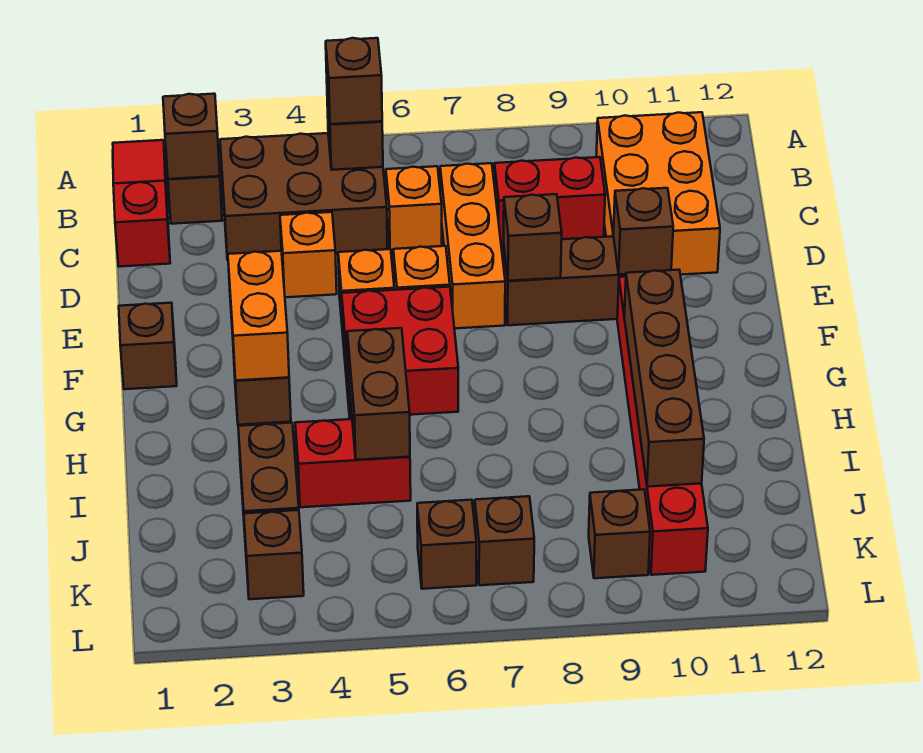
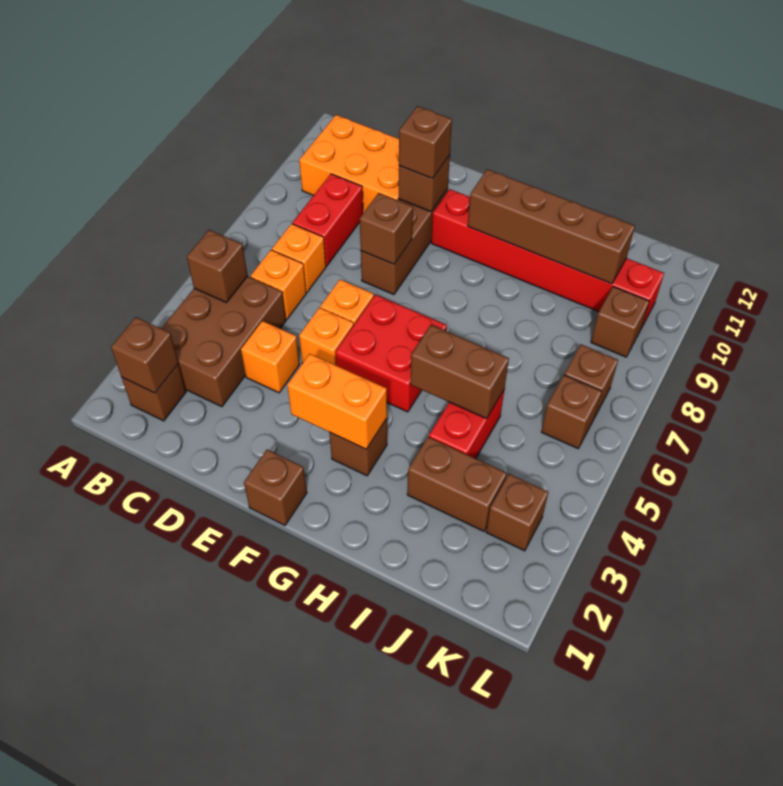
red slope A1:C1 level 1 top C -> none
brown brick B5 level 3 -> brown brick E10 level 3
orange brick C7:E7 level 1 -> orange brick C7 level 1

